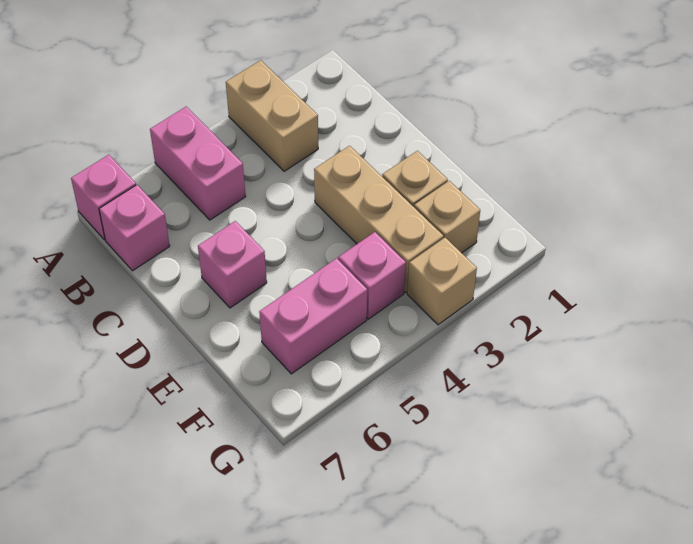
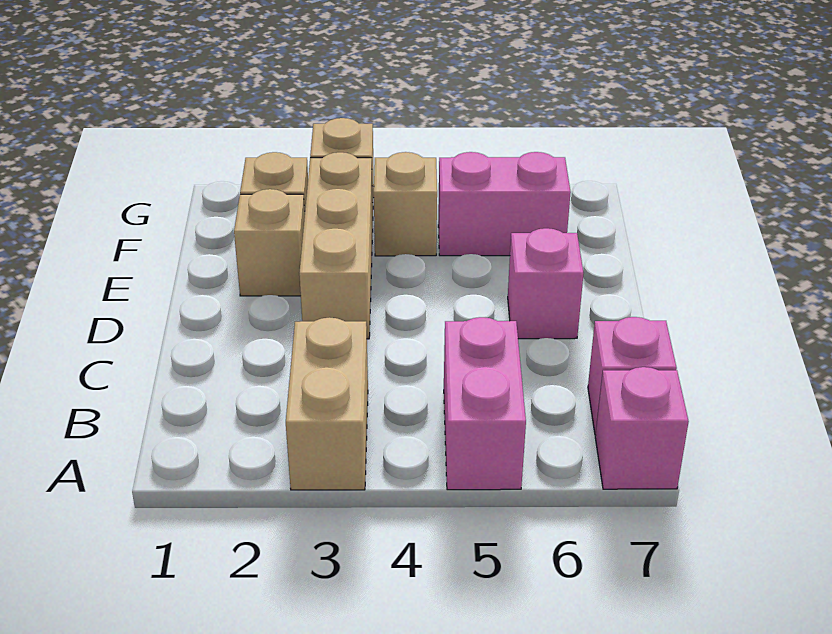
pink brick F4 level 1 -> tan brick F4 level 1

